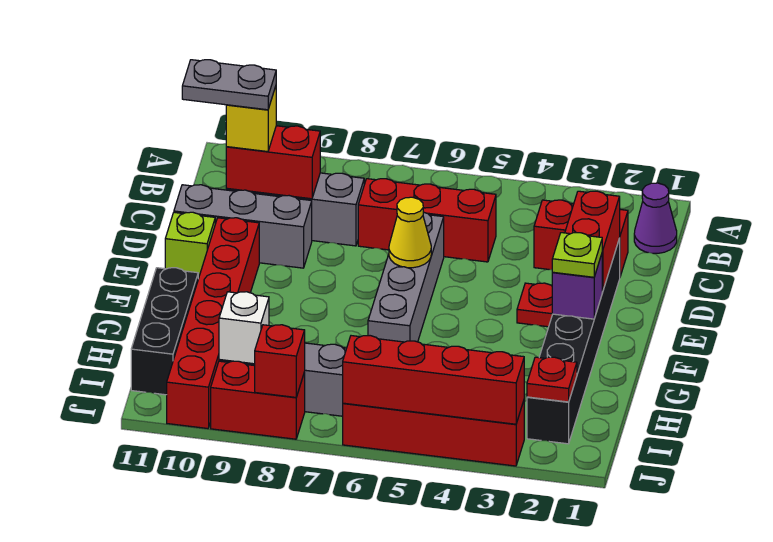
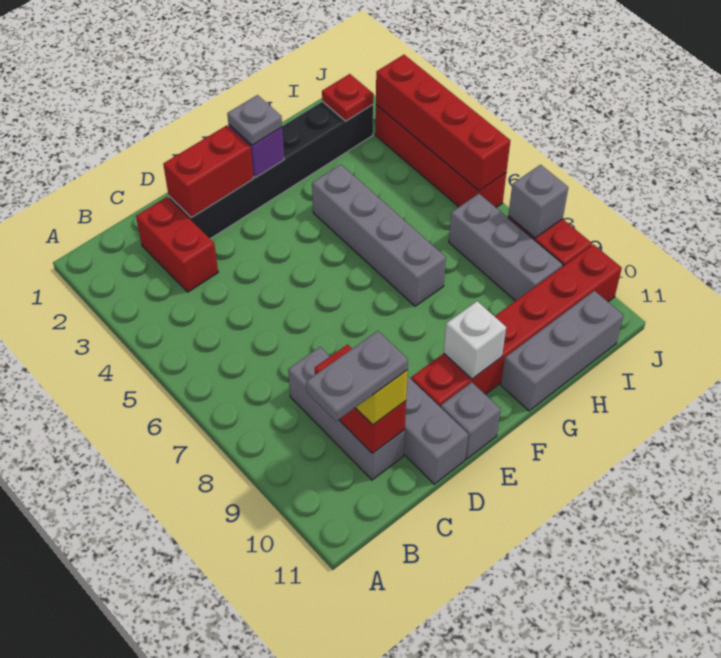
purple cone B1 level 1 -> none
red brick C5:C7 level 1 -> none
grey plate C10:C11 level 4 -> grey plate B10:C10 level 4
grey brick D6:G6 level 1 -> grey brick G4:G7 level 1
red plate E3 level 1 -> none
yellow cone E6 level 2 -> none
lime brick E11 level 1 -> grey brick E11 level 1
lime plate F2 level 3 -> grey plate F2 level 3
black brick G11:I11 level 1 -> grey brick G11:I11 level 1
white brick I9 level 2 -> white brick F10 level 2
red brick J8 level 2 -> grey brick J8 level 2

